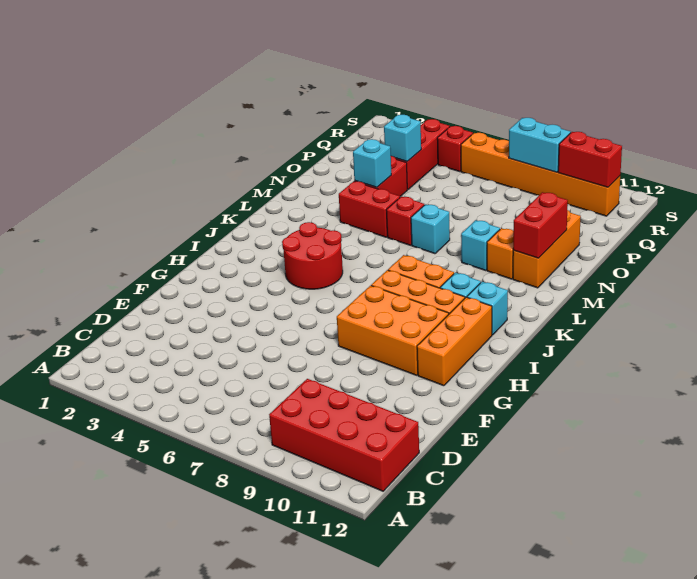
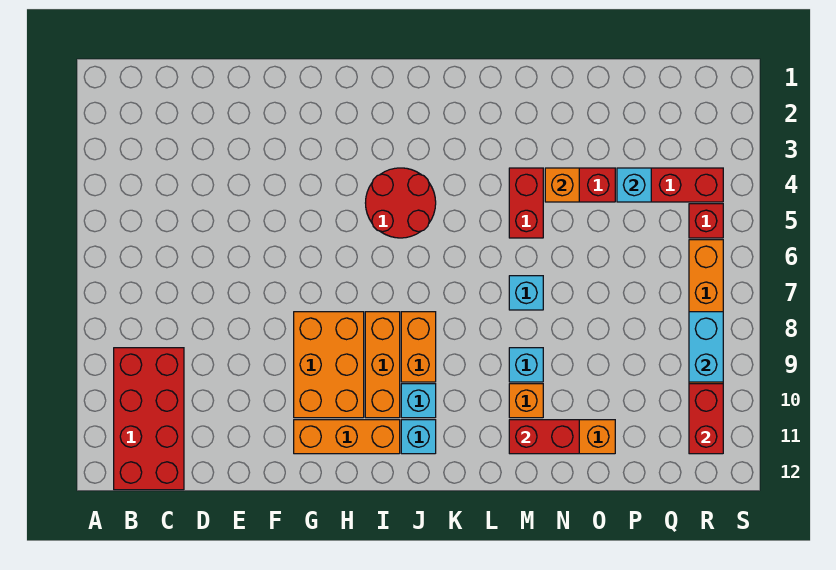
red brick M6 level 1 -> none
cyan brick N4 level 2 -> orange brick N4 level 2

